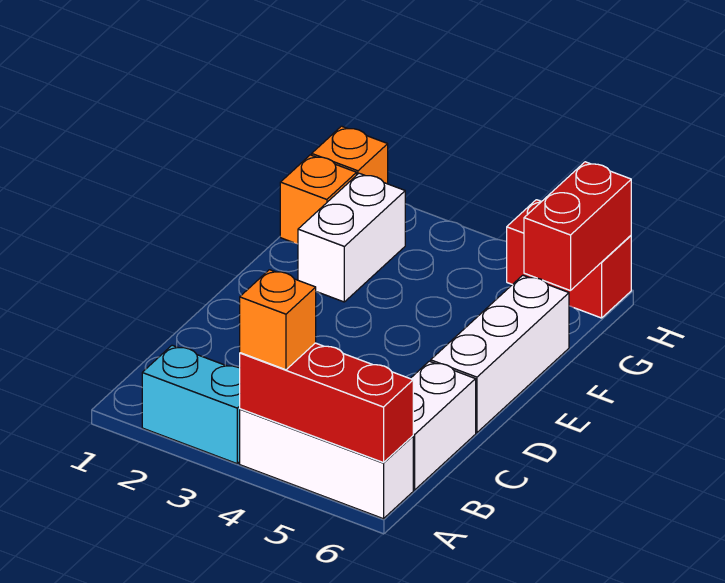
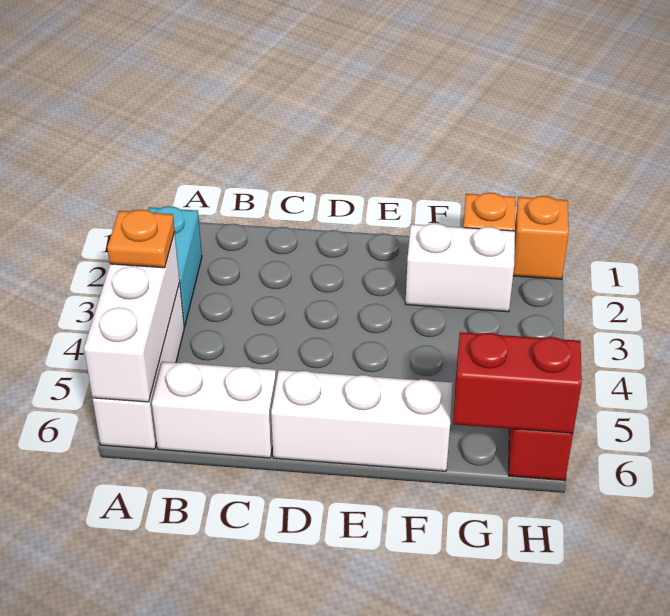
red brick A4:A6 level 2 -> white brick A4:A6 level 2
orange brick A4 level 3 -> orange plate A4 level 3

